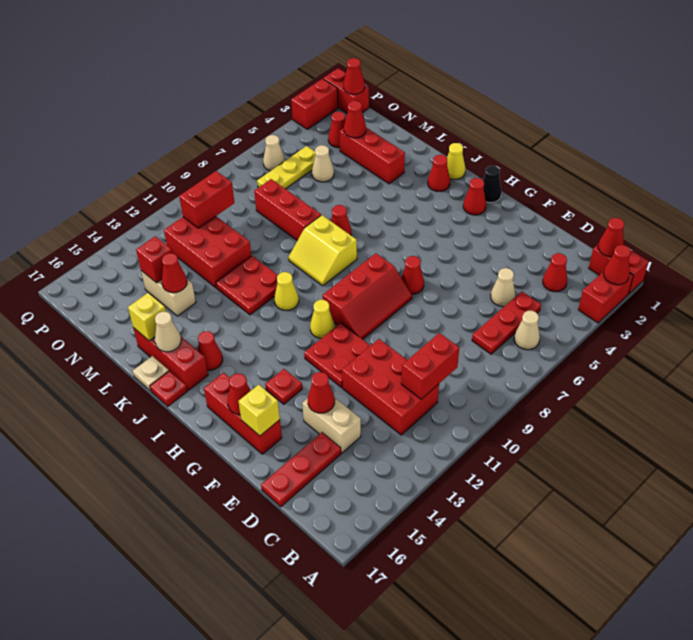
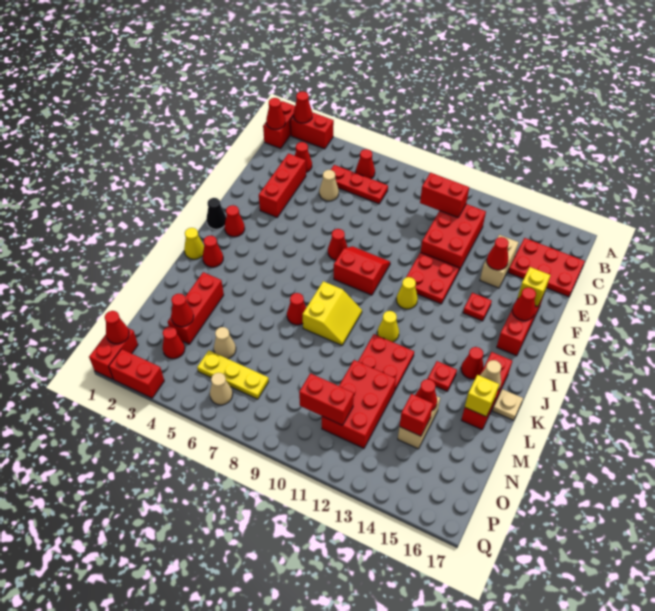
tan cone B6 level 1 -> red cone B6 level 1
red plate D15:D17 level 1 -> red plate C15:D17 level 1
red slope G8:H10 level 1 top H -> red slope G8:H9 level 1 top H
red plate J17 level 1 -> red plate K14 level 1
red brick L8:N8 level 1 -> red brick D3:F3 level 1

